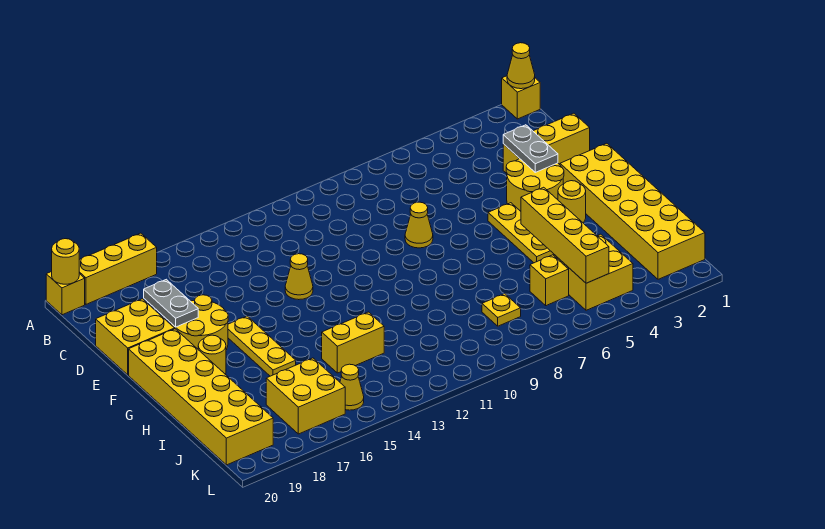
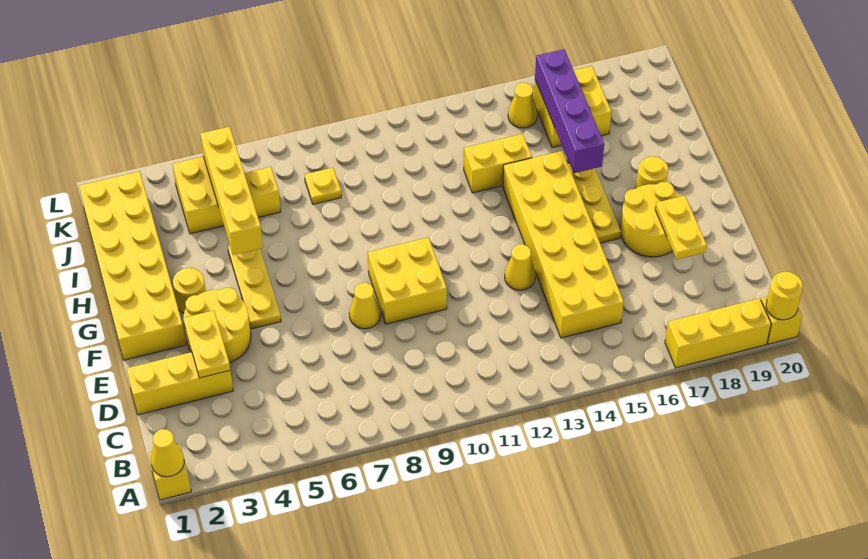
grey plate D3:E3 level 2 -> yellow plate D3:E3 level 2
grey plate D18:E18 level 2 -> yellow plate D18:E18 level 2
yellow brick D19:E20 level 1 -> yellow brick E9:F10 level 1
yellow brick F19:K20 level 1 -> yellow brick C14:H15 level 1
none -> purple brick H16:K16 level 2

